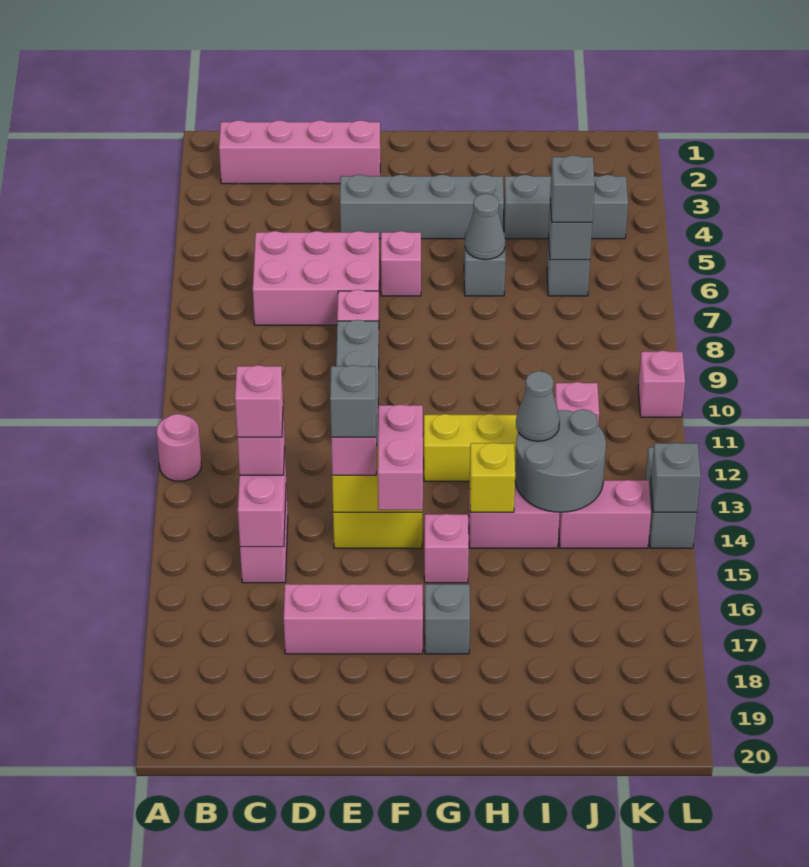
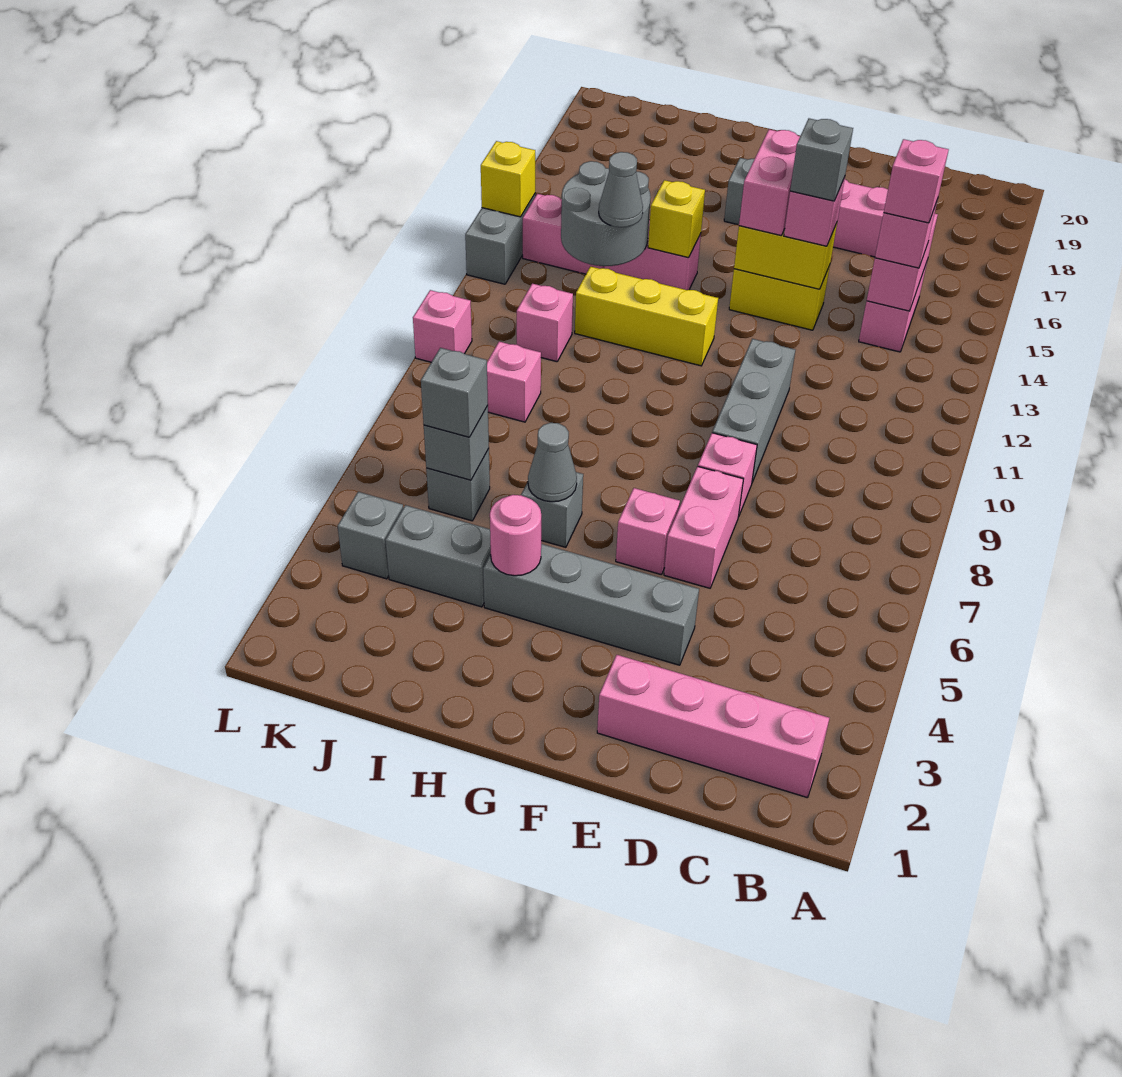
pink round brick A12 level 1 -> pink round brick H4 level 2
pink brick C6:E7 level 1 -> pink brick E6:E7 level 1
pink brick G15 level 1 -> pink brick J9 level 1
grey brick L14 level 2 -> yellow brick L14 level 2

